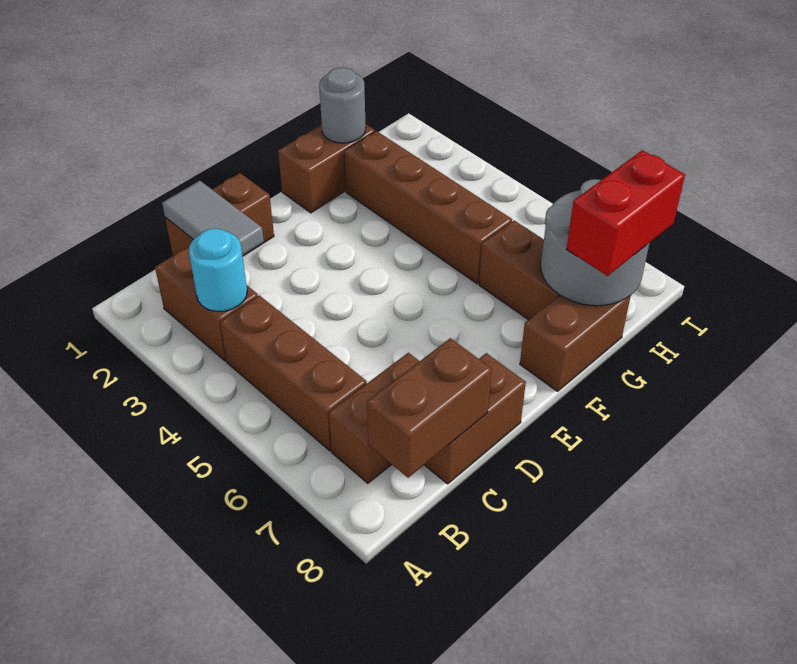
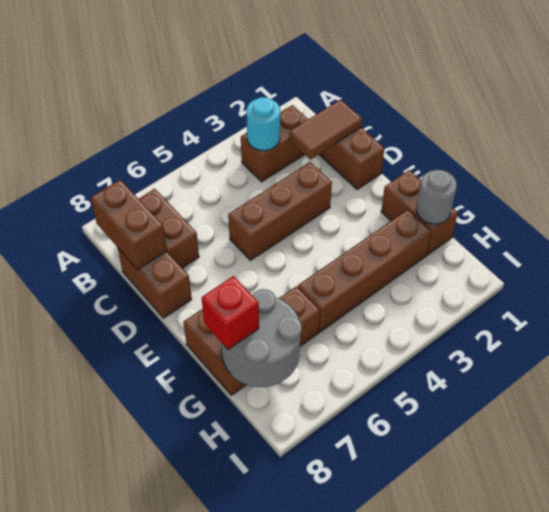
brown brick B4:B6 level 1 -> brown brick D3:D5 level 1
grey tile C1:C2 level 2 -> brown tile C1:C2 level 2
red brick G8:H8 level 3 -> red brick G8 level 3

